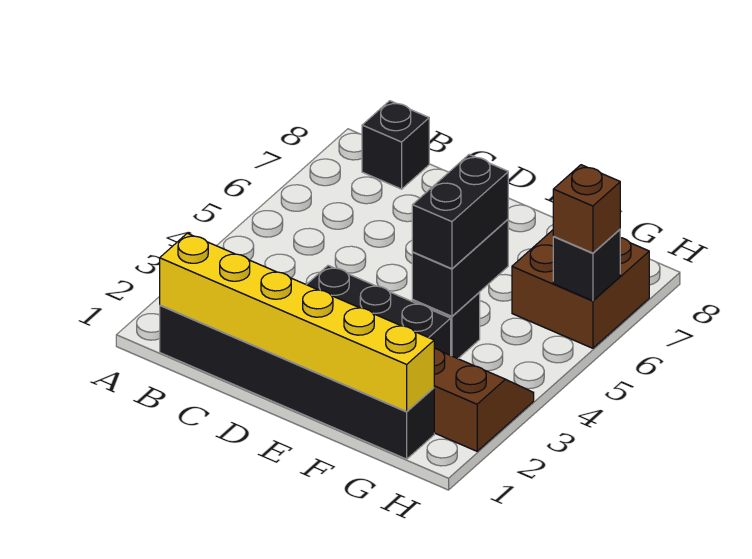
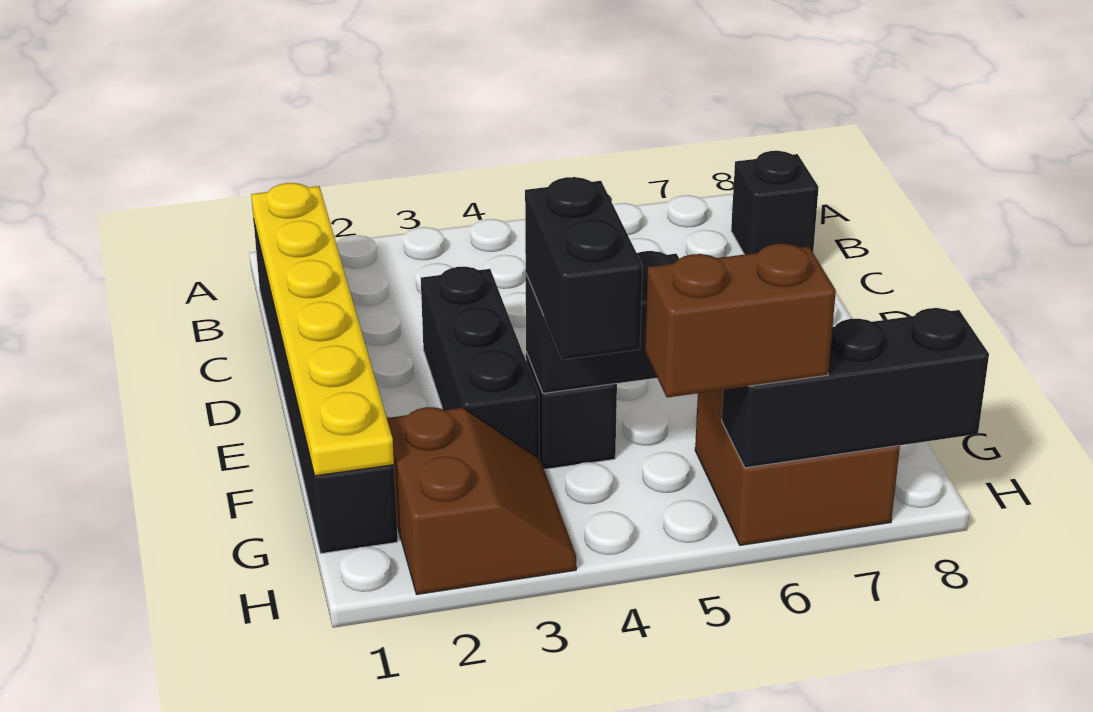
yellow brick B1:G1 level 2 -> yellow plate B1:G1 level 2
black brick F4:F5 level 3 -> black brick F4:G4 level 3
black brick H6 level 2 -> black brick H6:H8 level 2
brown brick H6 level 3 -> brown brick H5:H6 level 3

